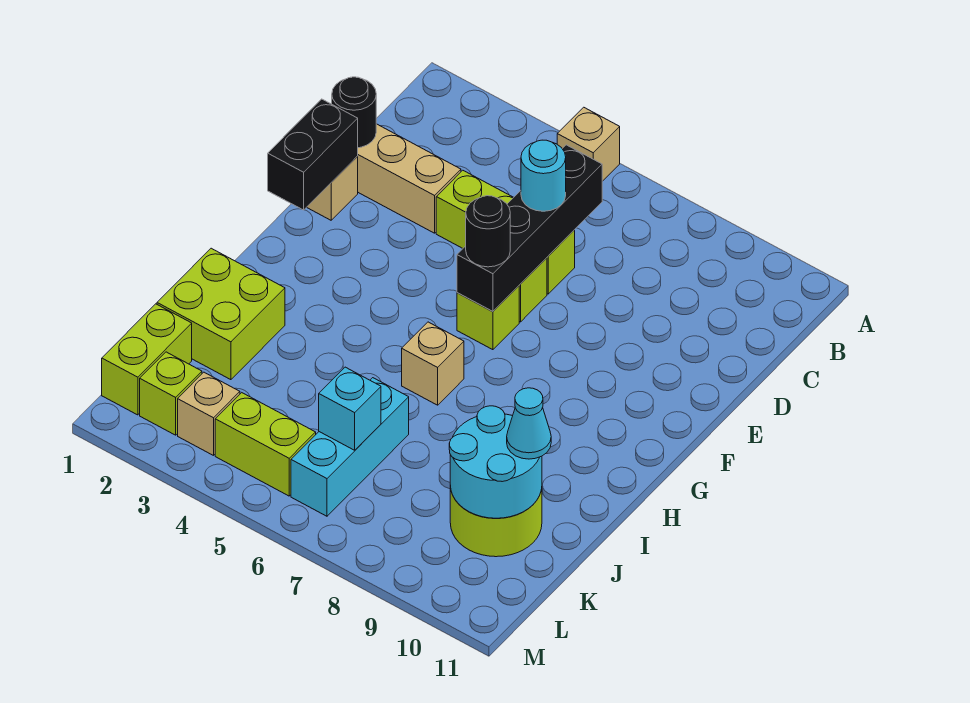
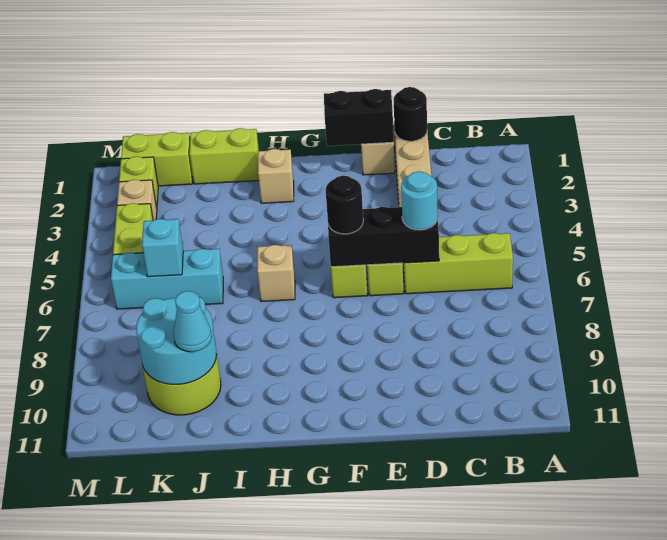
tan brick A5 level 1 -> tan brick H2 level 1
black brick C6:F6 level 2 -> black brick D6:F6 level 2
lime brick D4:D6 level 1 -> lime brick B6:D6 level 1
lime brick I1:J2 level 1 -> lime brick I1:J1 level 1

